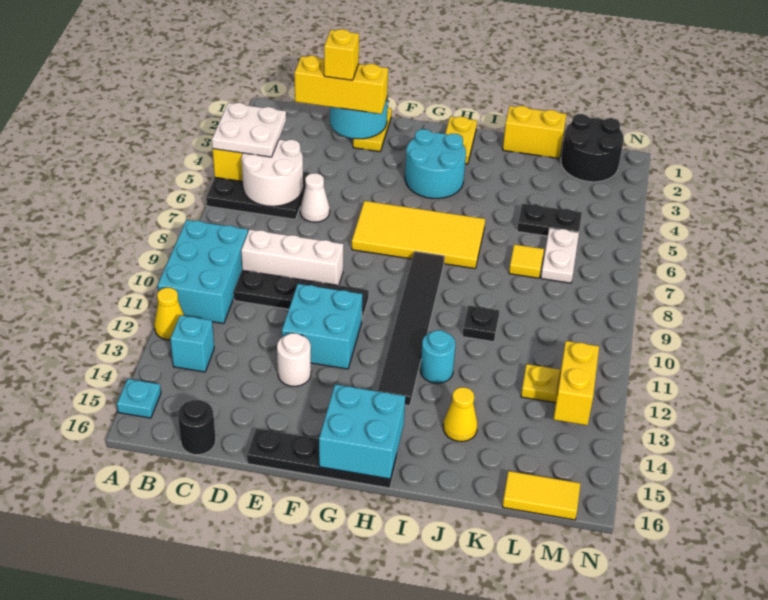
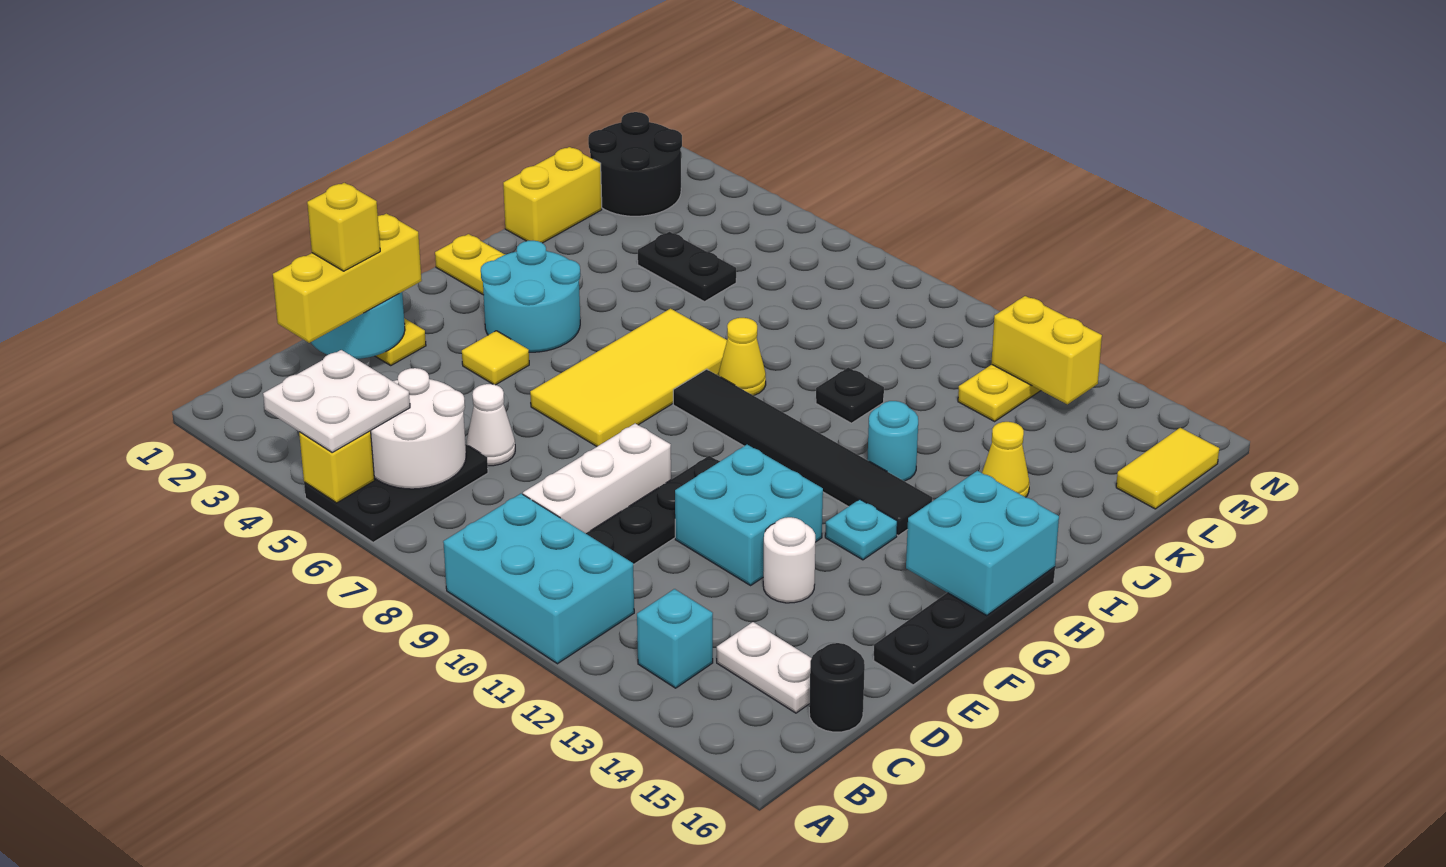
yellow cone A12 level 1 -> yellow cone I8 level 1
cyan plate A15 level 1 -> cyan plate G13 level 1
black plate K5:L5 level 1 -> black plate K4:K5 level 1
yellow tile K7 level 1 -> yellow tile F4 level 1
white plate L6:L7 level 1 -> white plate C14:C15 level 1

